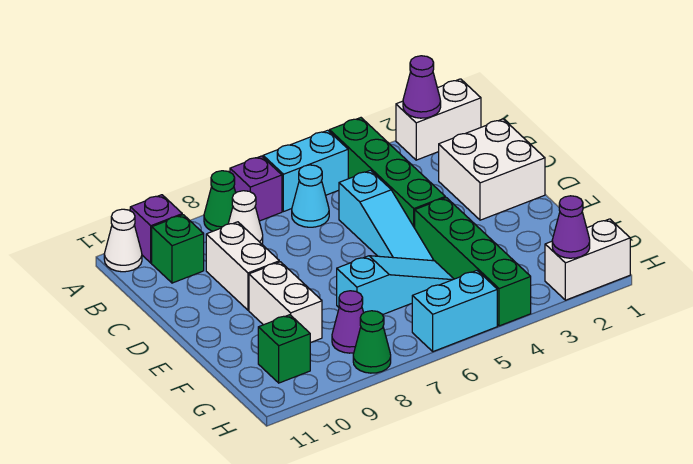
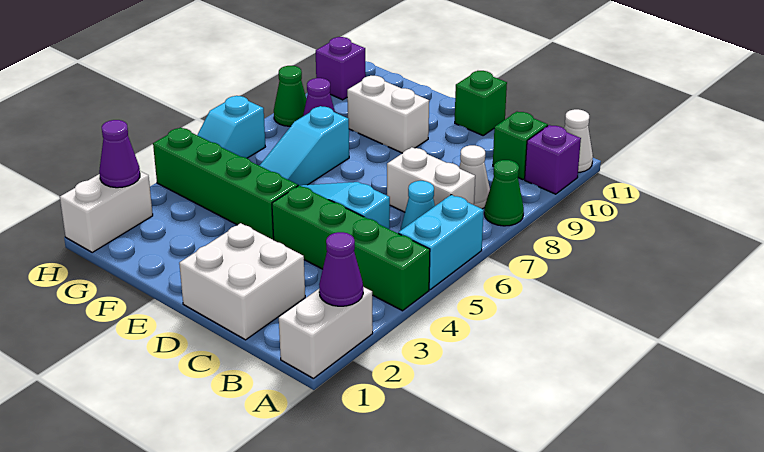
purple brick A7 level 1 -> purple brick H10 level 1
white brick C9:D9 level 1 -> white brick B7:C7 level 1
green brick G10 level 1 -> green brick D11 level 1
cyan brick H5:H6 level 1 -> cyan slope H5:H6 level 1 top 6

